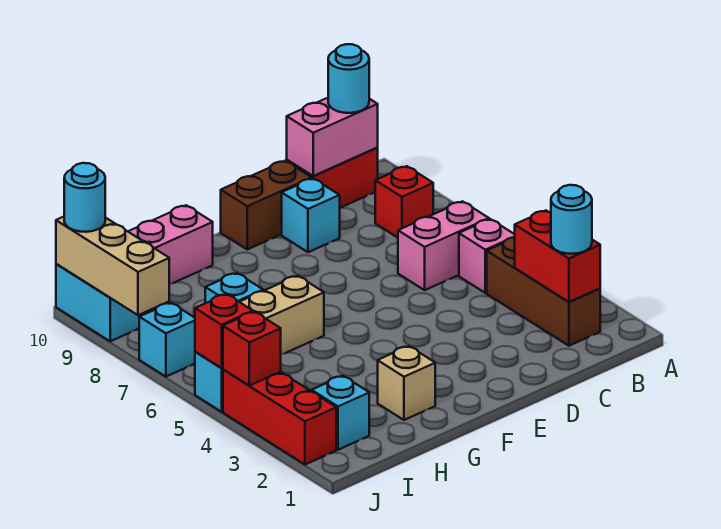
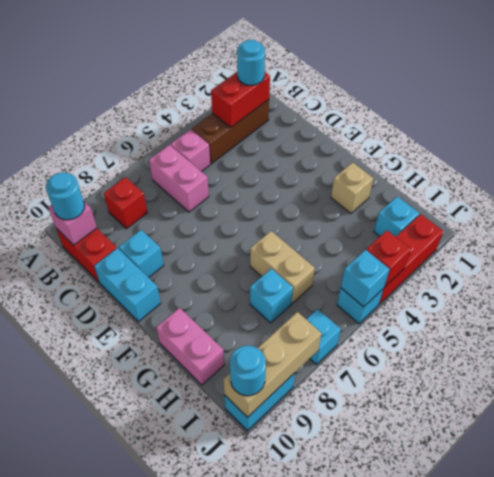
pink brick B10:C10 level 2 -> pink brick B10 level 2
brown brick D10:E10 level 1 -> cyan brick D10:E10 level 1
red brick J5 level 2 -> cyan brick J5 level 2

